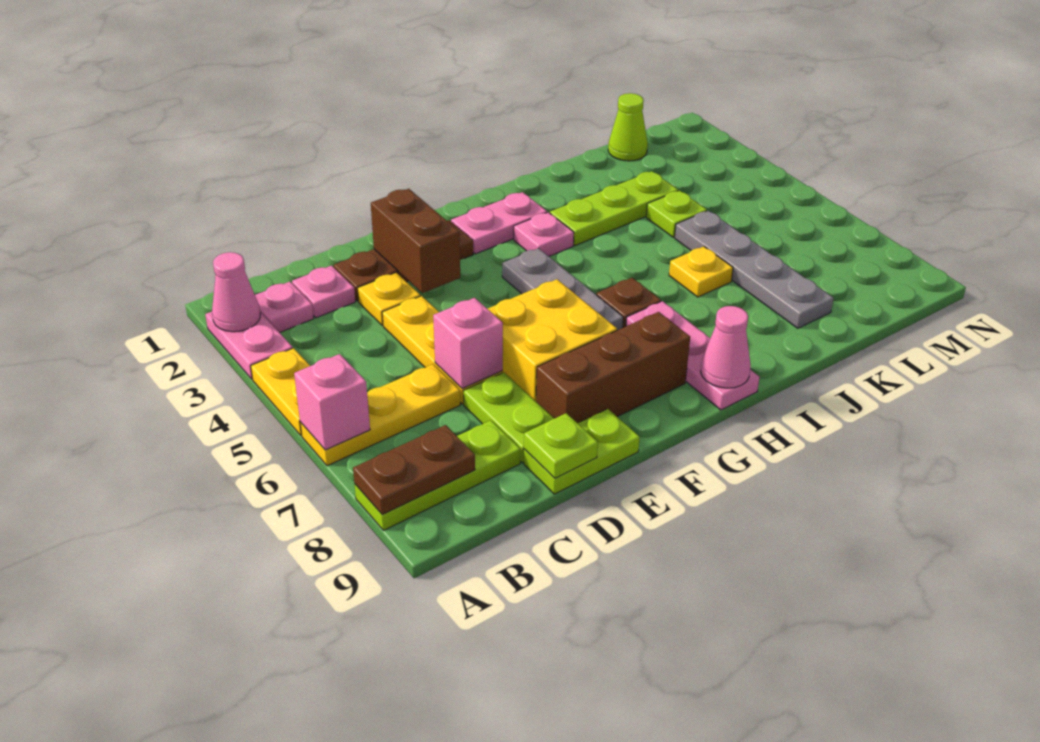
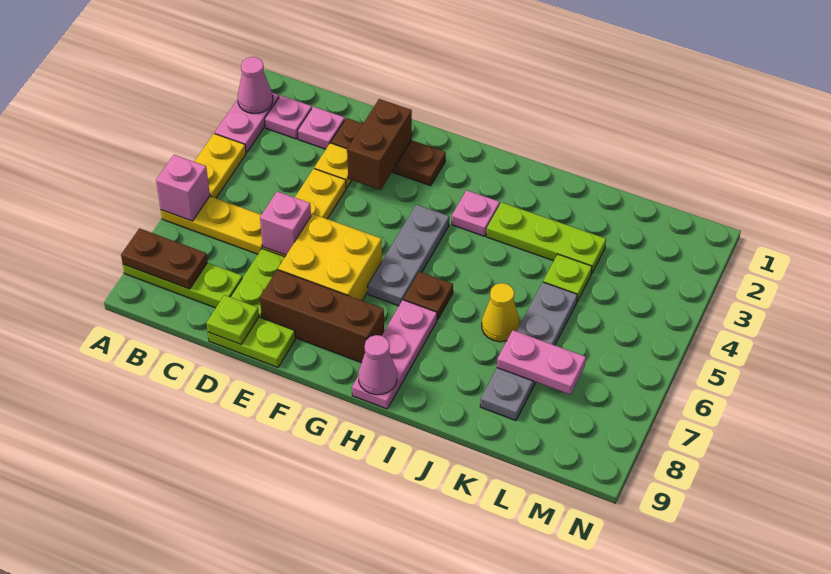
pink plate G2:H2 level 1 -> pink plate K7:L7 level 2
yellow plate J6 level 1 -> yellow cone J6 level 1
lime cone L1 level 1 -> none

